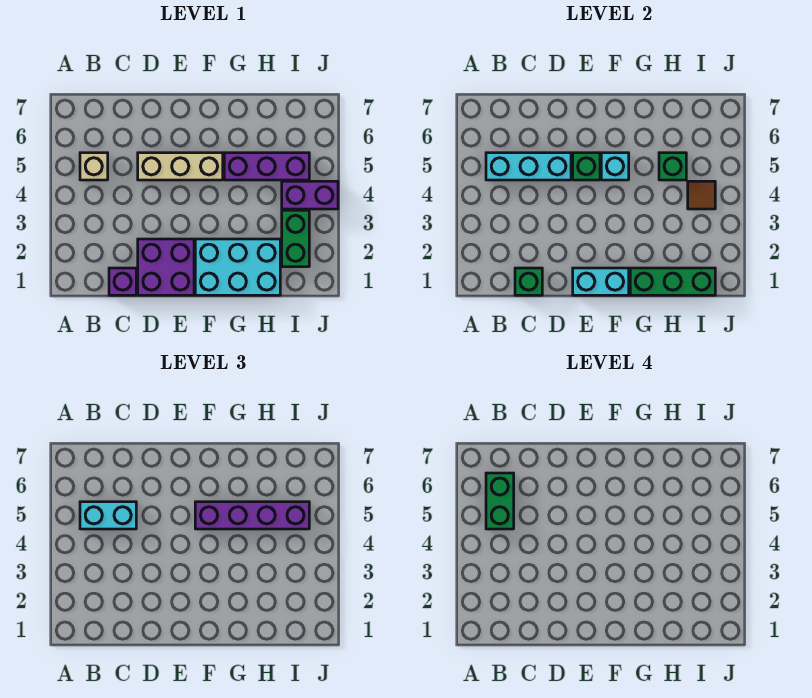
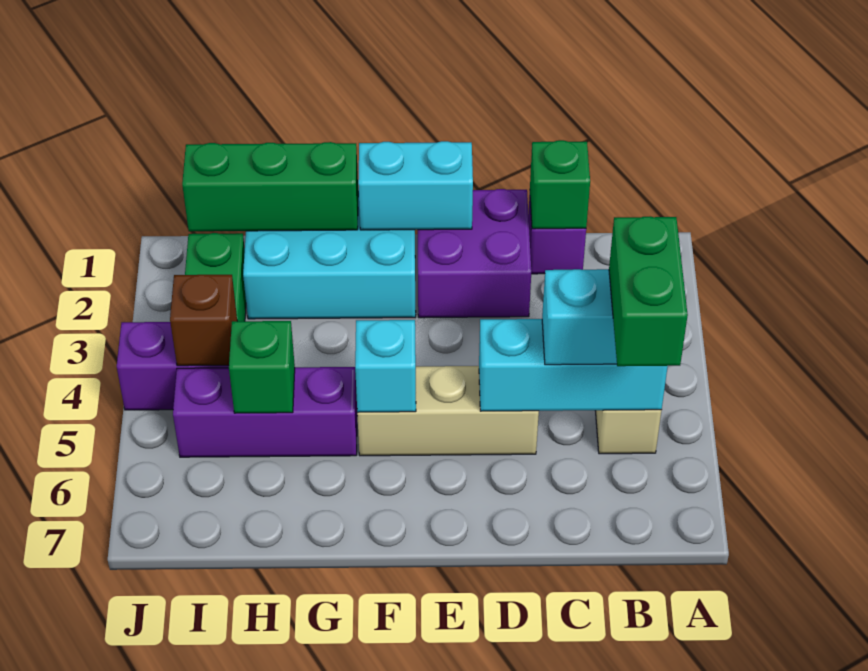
green brick E5 level 2 -> none
purple brick F5:I5 level 3 -> none
brown tile I4 level 2 -> brown brick I4 level 2

